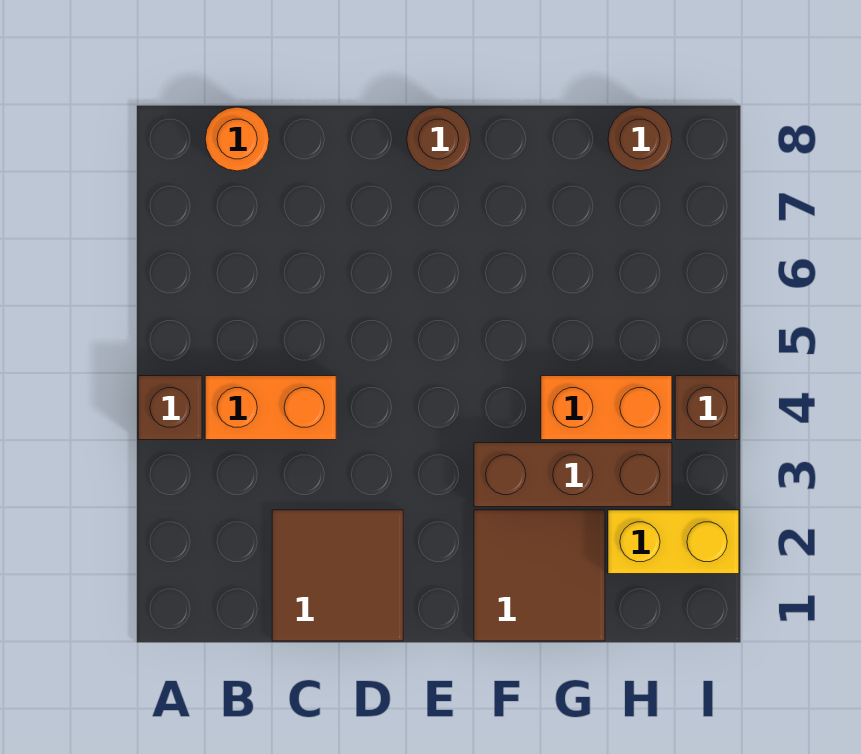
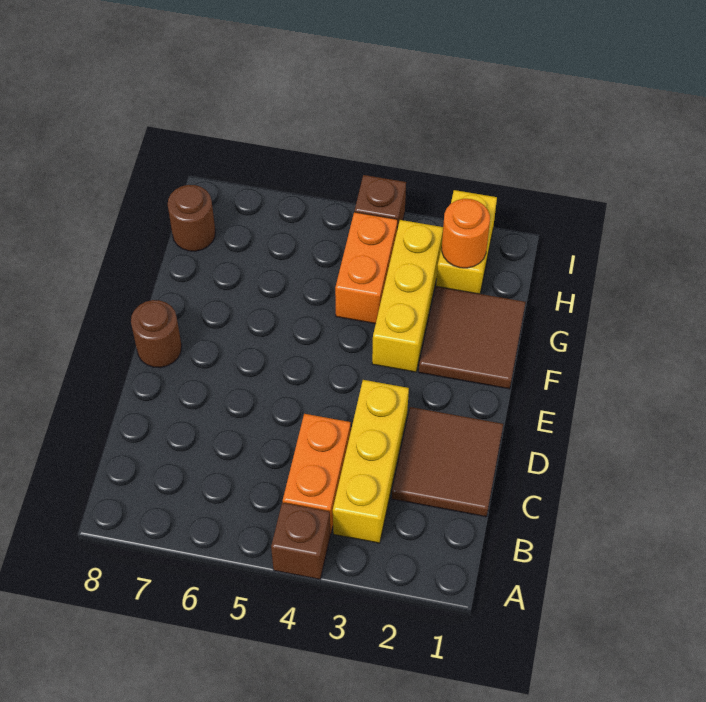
none -> yellow brick B3:D3 level 1
orange round brick B8 level 1 -> orange round brick H2 level 2
brown brick F3:H3 level 1 -> yellow brick F3:H3 level 1

